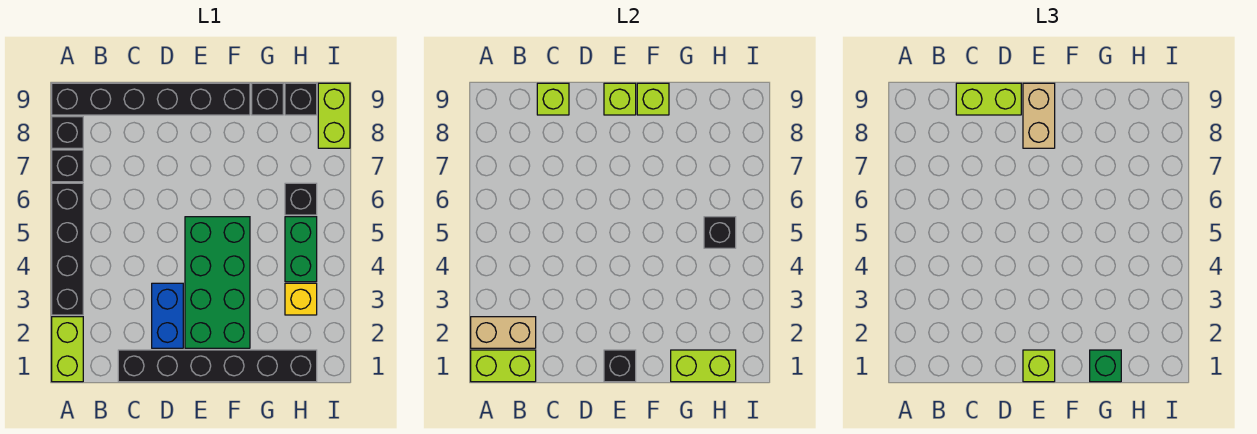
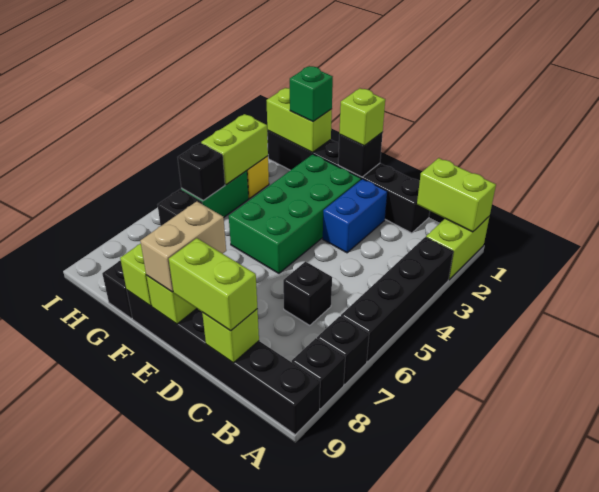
tan brick A2:B2 level 2 -> none
black brick H9 level 1 -> black brick C6 level 1
lime brick I8:I9 level 1 -> lime brick H3:H4 level 2

